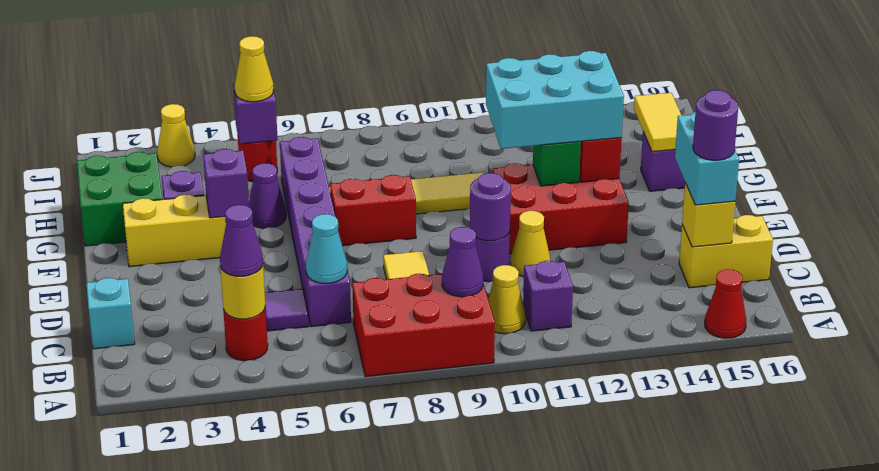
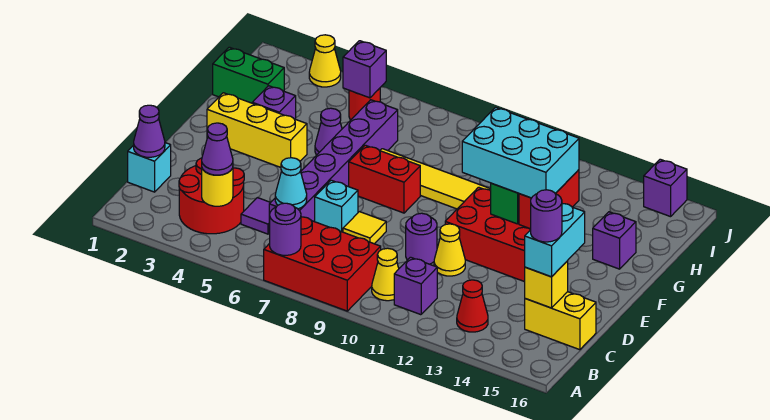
red cone A15 level 1 -> red cone B13 level 1
red round brick B4 level 1 -> red round brick B3:C4 level 1
purple cone B9 level 2 -> purple cone C1 level 2
none -> cyan brick D7 level 1
purple round brick D10 level 2 -> purple round brick A7 level 2
purple brick F4 level 2 -> purple brick J15 level 1
green brick G1:H2 level 1 -> green brick H1:H2 level 1
yellow tile G15:H15 level 2 -> none
yellow cone I5 level 3 -> none

